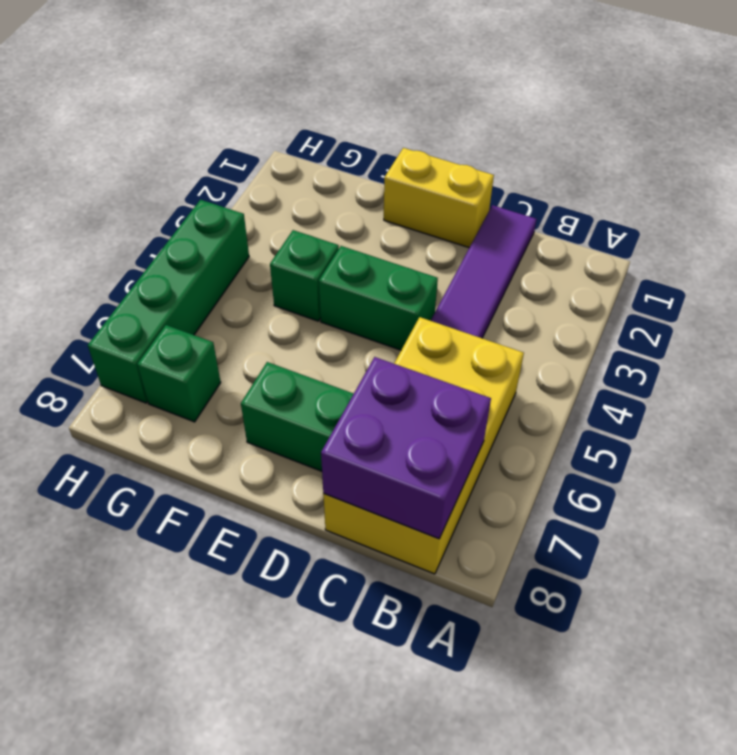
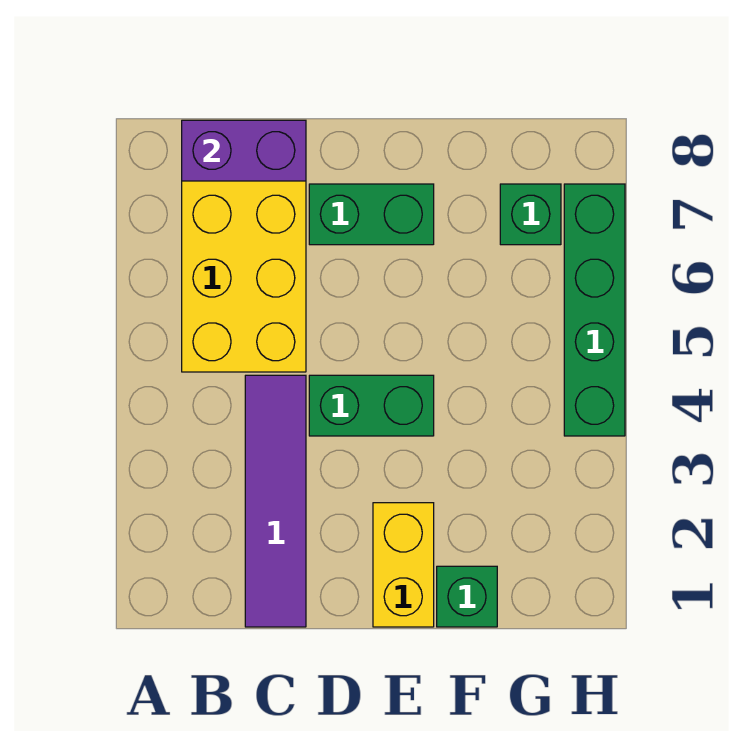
purple brick B7:C8 level 2 -> purple brick B8:C8 level 2
yellow brick D1:E1 level 1 -> yellow brick E1:E2 level 1
green brick F4 level 1 -> green brick F1 level 1

